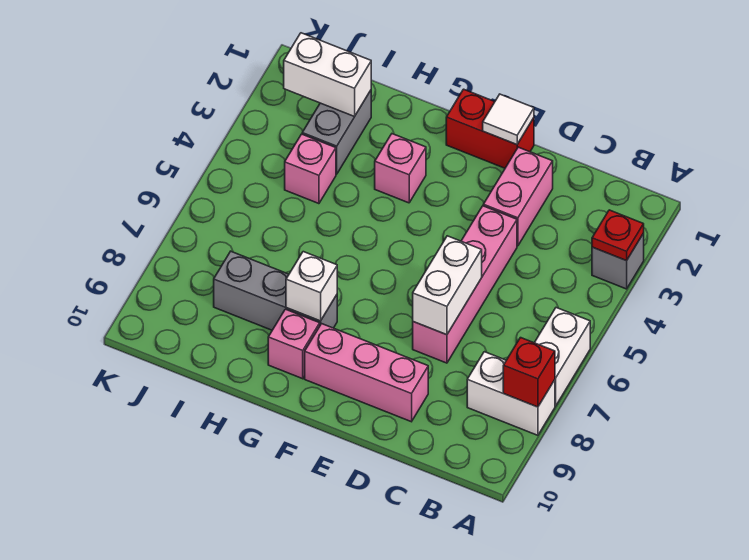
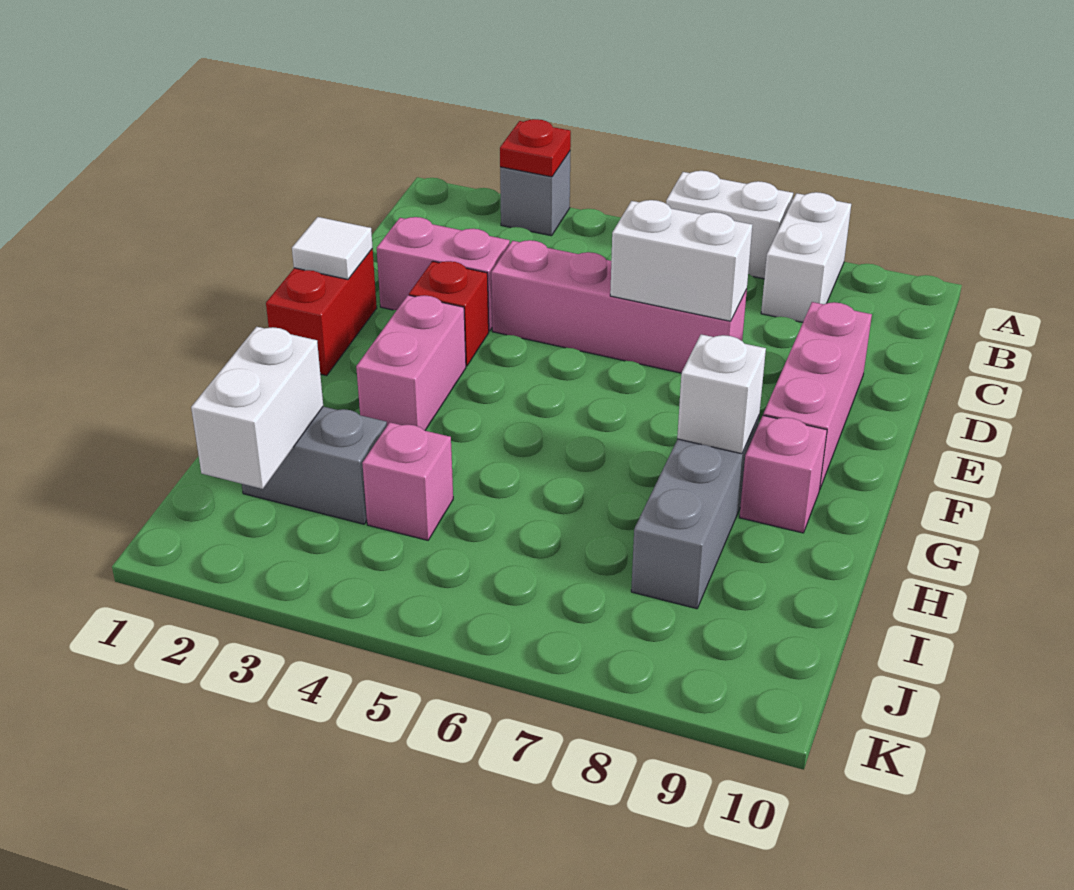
red brick A8 level 2 -> red brick E3 level 1
pink brick G3 level 1 -> pink brick F3:G3 level 1

